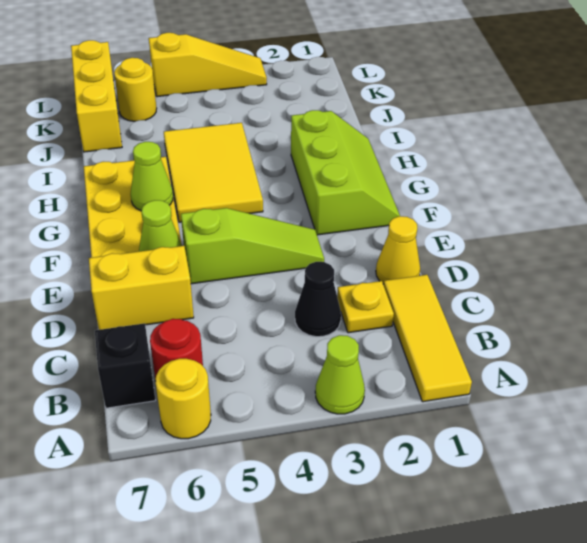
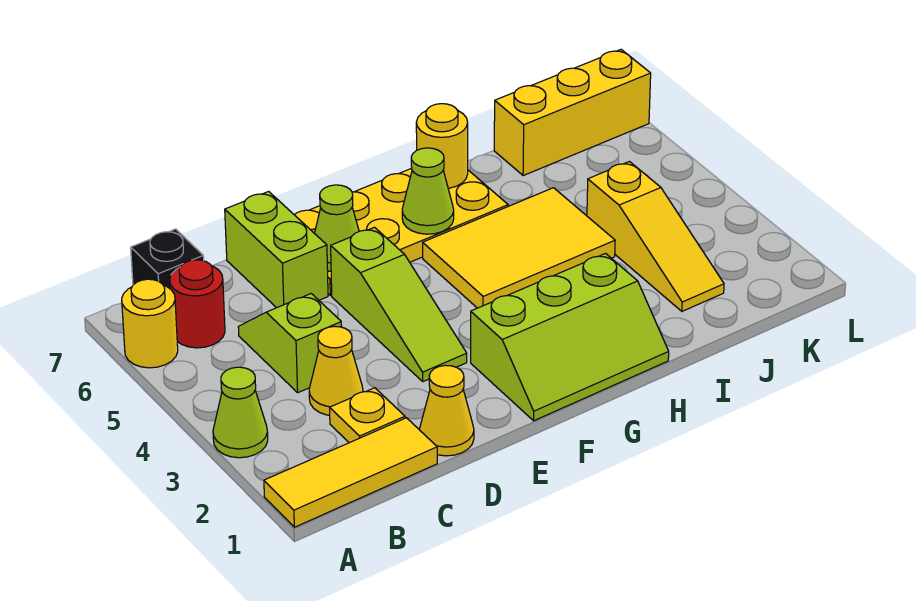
black cone C3 level 1 -> yellow cone C3 level 1
none -> lime slope C4:C5 level 1 top 4
yellow brick D6:D7 level 1 -> lime brick D6:D7 level 1
yellow round brick K6 level 1 -> yellow round brick H7 level 2
yellow slope L3:L5 level 1 top 5 -> yellow slope J2:J4 level 1 top 4

